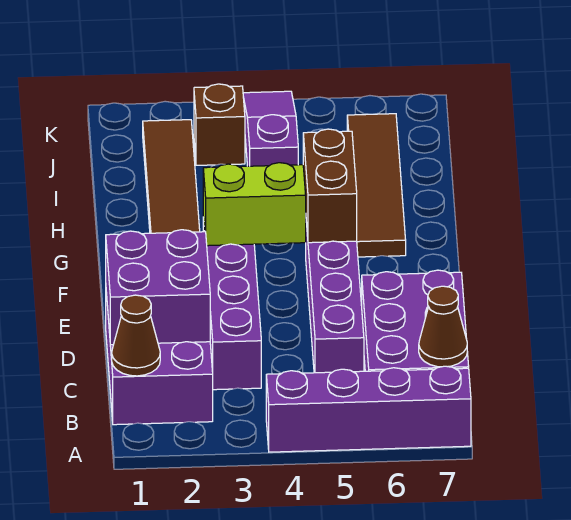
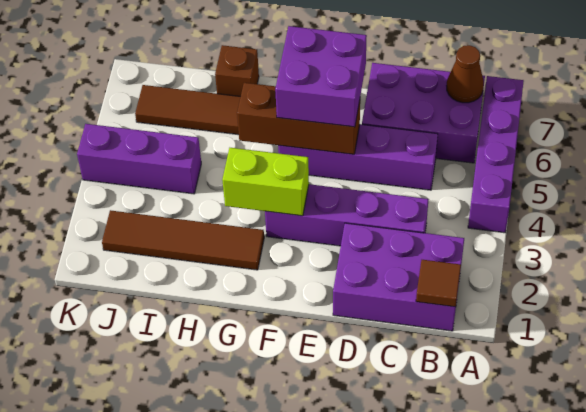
brown cone B1 level 2 -> brown tile B1 level 2
purple brick C1:D2 level 2 -> purple brick E5:F6 level 3
lime brick F3:F4 level 2 -> lime brick F3:G3 level 2
brown brick F5:G5 level 2 -> brown brick E5:G5 level 2
purple slope I4:K4 level 1 top I -> purple brick I4:K4 level 1
brown brick J3 level 1 -> brown brick H7 level 1

